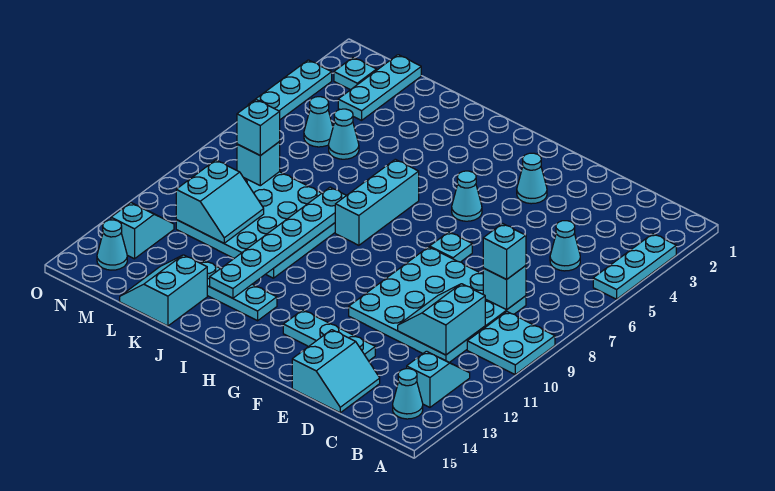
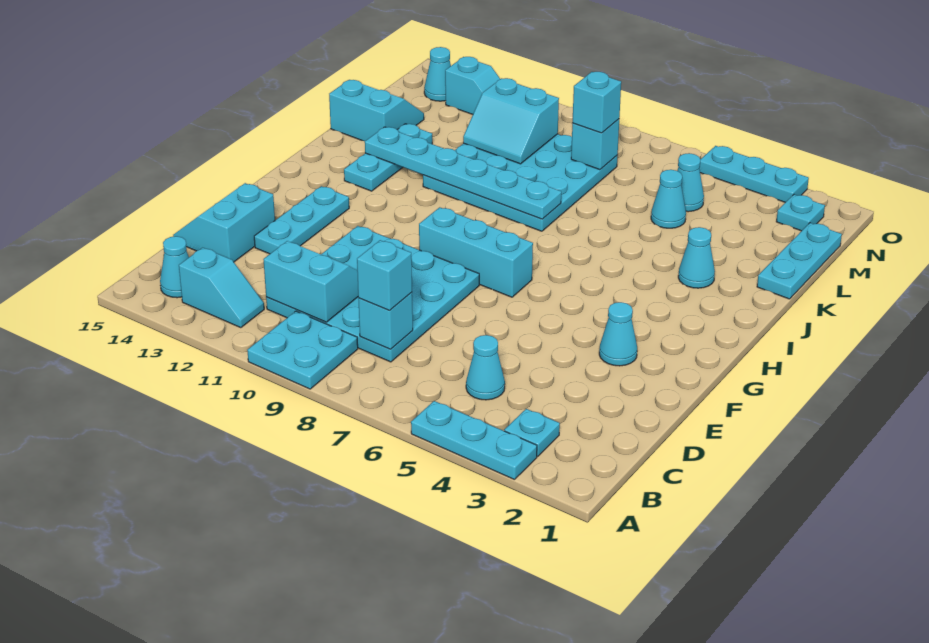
cyan slope D14:E15 level 1 top E -> cyan slope D14:E15 level 1 top 14
cyan plate F7 level 1 -> cyan plate B3 level 1
cyan cone G5 level 1 -> cyan cone J3 level 1
cyan brick I6:I8 level 1 -> cyan brick G7:G9 level 1
cyan plate M1:M3 level 1 -> cyan plate K1:M1 level 1

